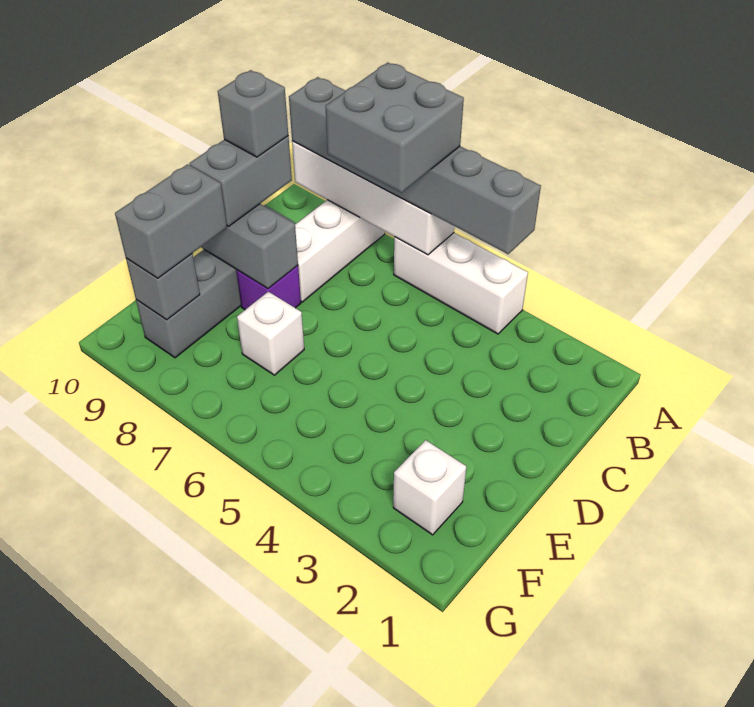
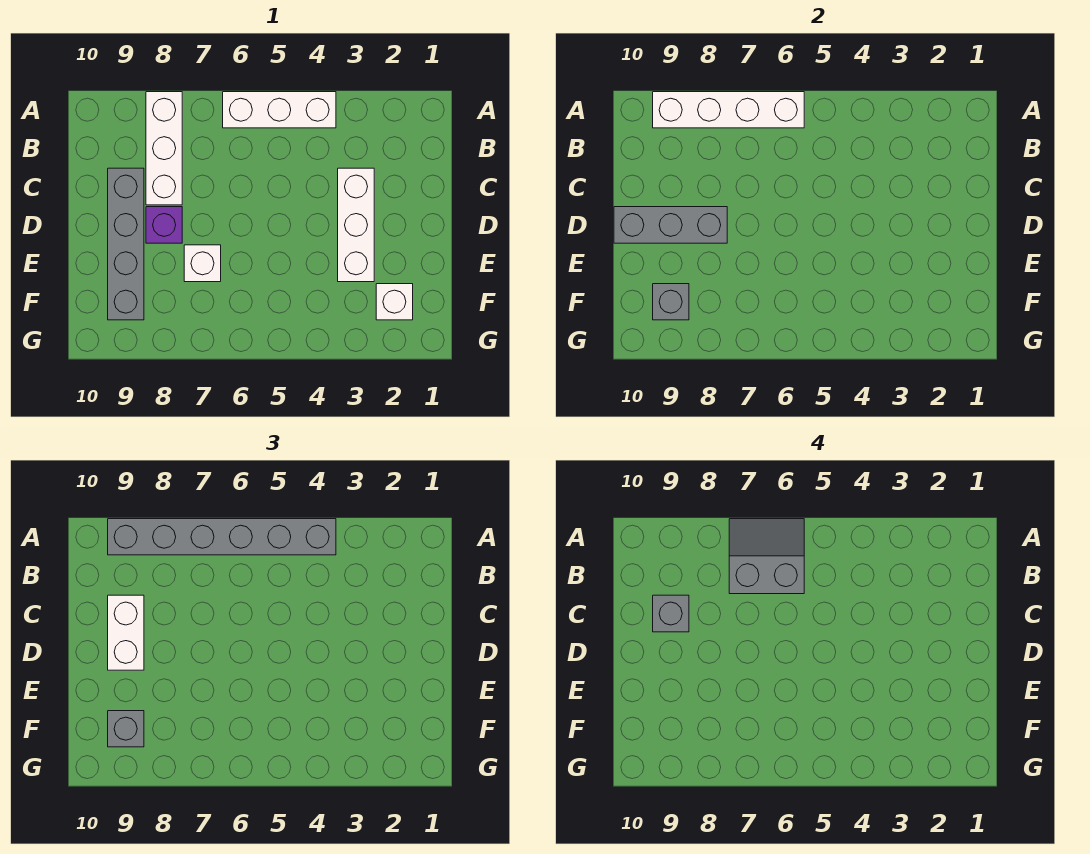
grey brick A6:B7 level 4 -> grey slope A6:B7 level 4 top B
none -> white brick C3:E3 level 1
grey brick C9:D9 level 3 -> white brick C9:D9 level 3
grey brick E9:F9 level 3 -> grey brick F9 level 3

